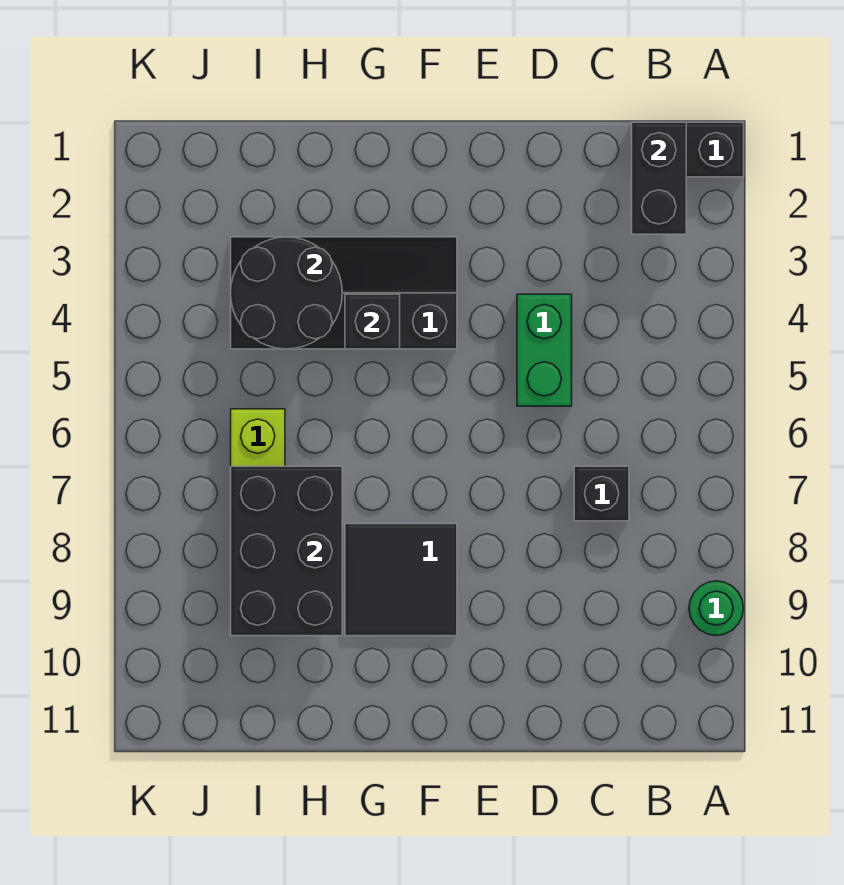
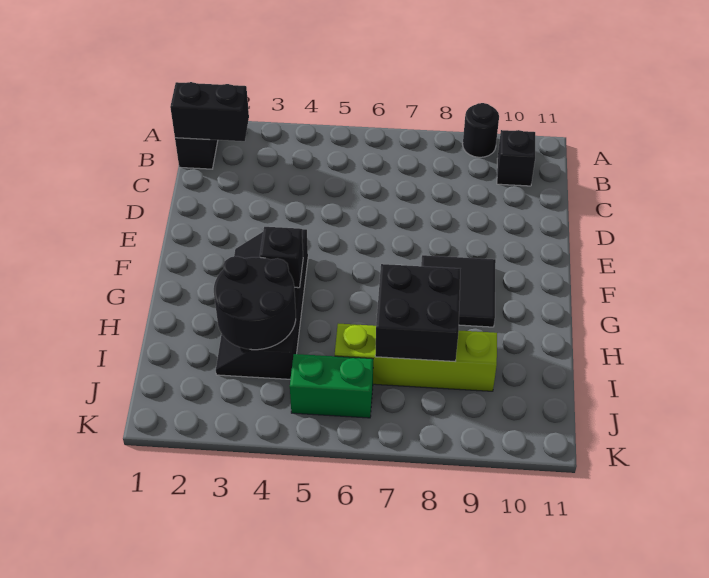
green round brick A9 level 1 -> black round brick A9 level 1
black brick C7 level 1 -> black brick B10 level 1
green brick D4:D5 level 1 -> green brick J5:J6 level 1
black brick H7:I9 level 2 -> black brick H7:I8 level 2

